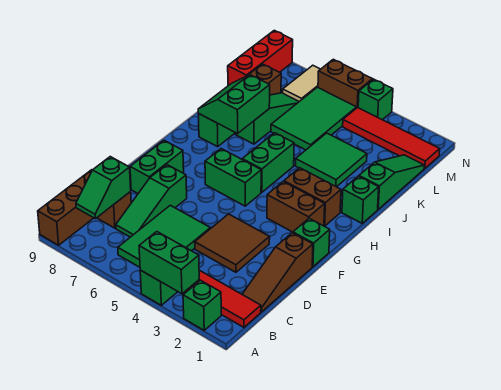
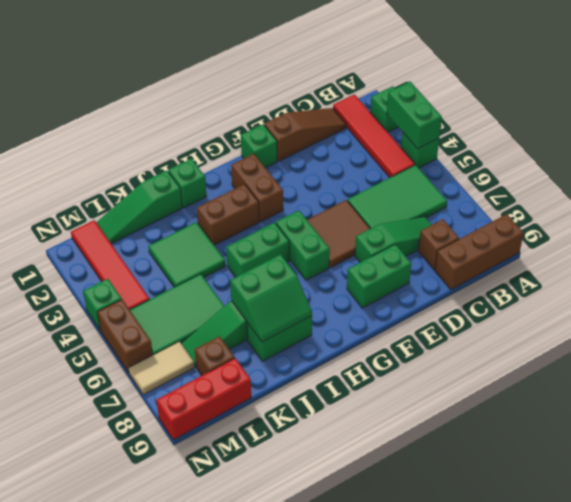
green slope B8:C8 level 2 top C -> none
brown tile D3:E4 level 1 -> brown tile E5:F6 level 1
brown brick H2:H3 level 1 -> brown brick H3:I3 level 1

